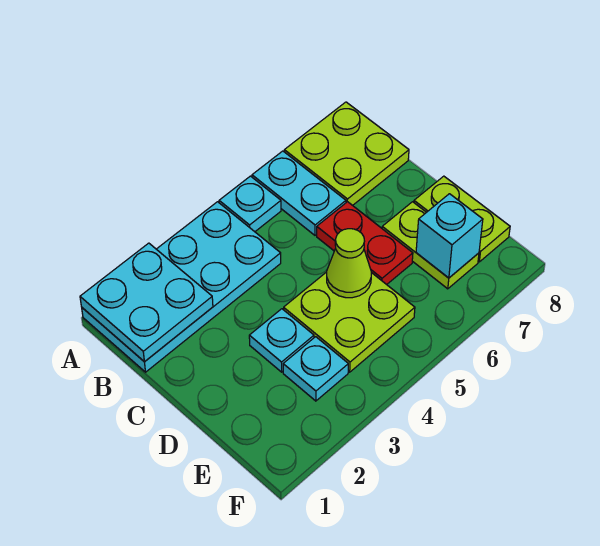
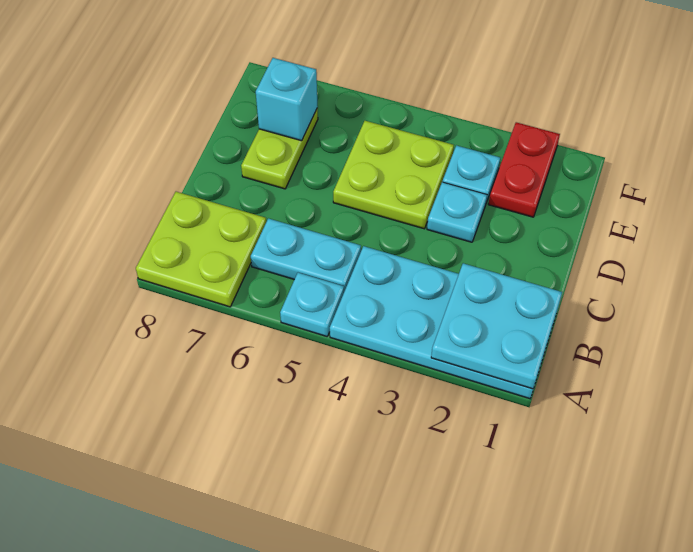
cyan plate A6:B6 level 1 -> cyan plate B5:B6 level 1
red plate C6:D6 level 1 -> red plate E2:F2 level 1
lime cone D5 level 2 -> none
lime plate D8:E8 level 1 -> none

